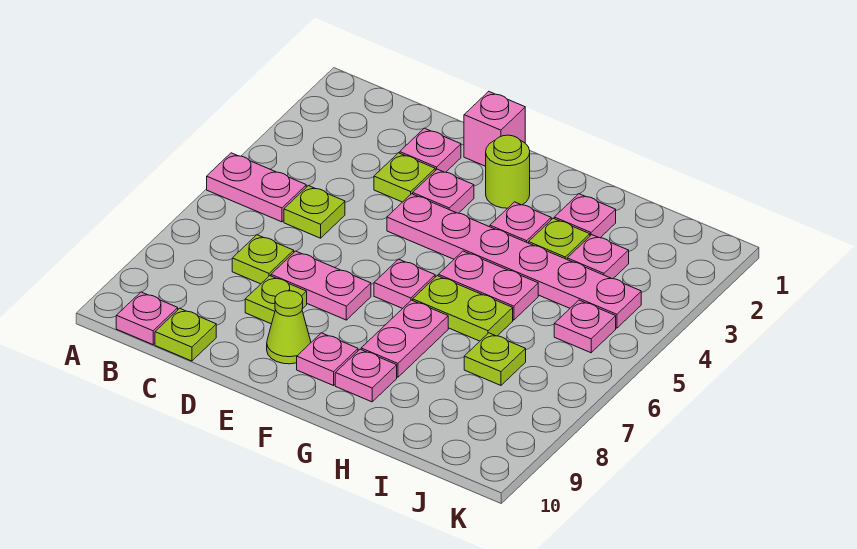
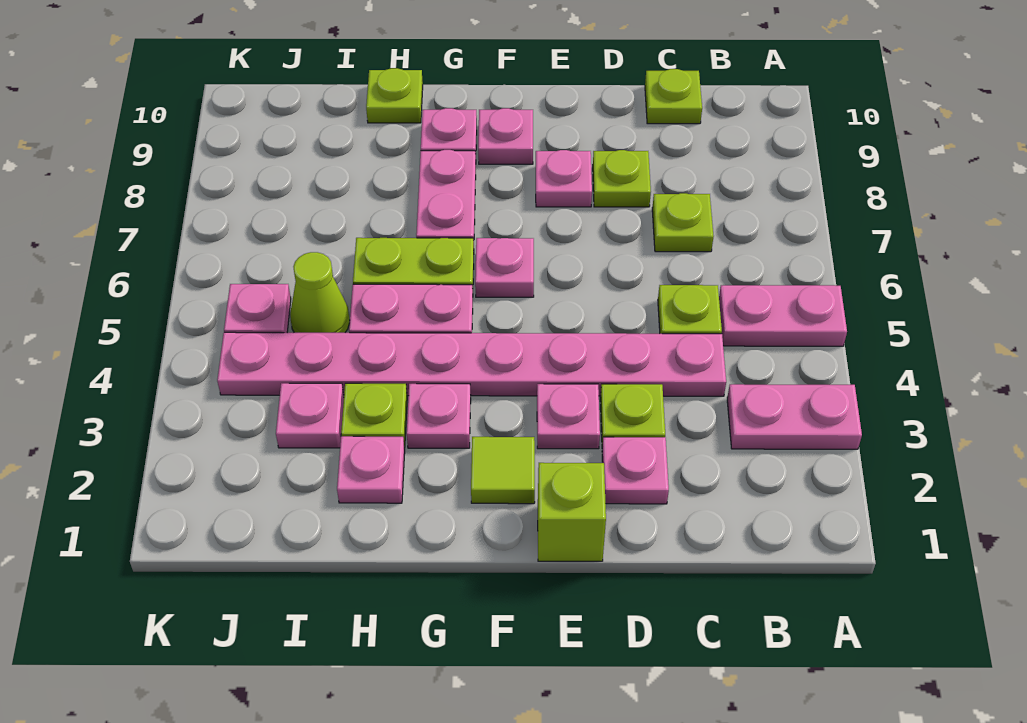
pink plate B10 level 1 -> pink plate E8 level 1
pink plate D7:E7 level 1 -> pink plate A3:B3 level 1
pink brick E1 level 1 -> lime brick E1 level 1
pink plate E4:J4 level 1 -> pink plate C4:J4 level 1
lime cone E9 level 1 -> lime cone I5 level 1
lime round brick F2 level 1 -> lime tile F2 level 1
lime plate I7 level 1 -> lime plate H10 level 1

